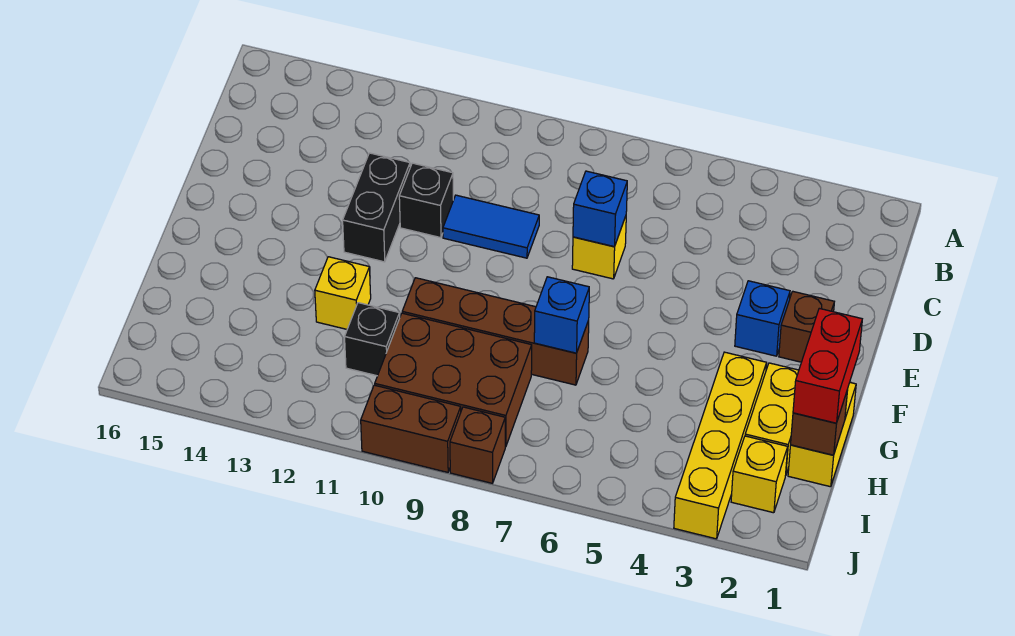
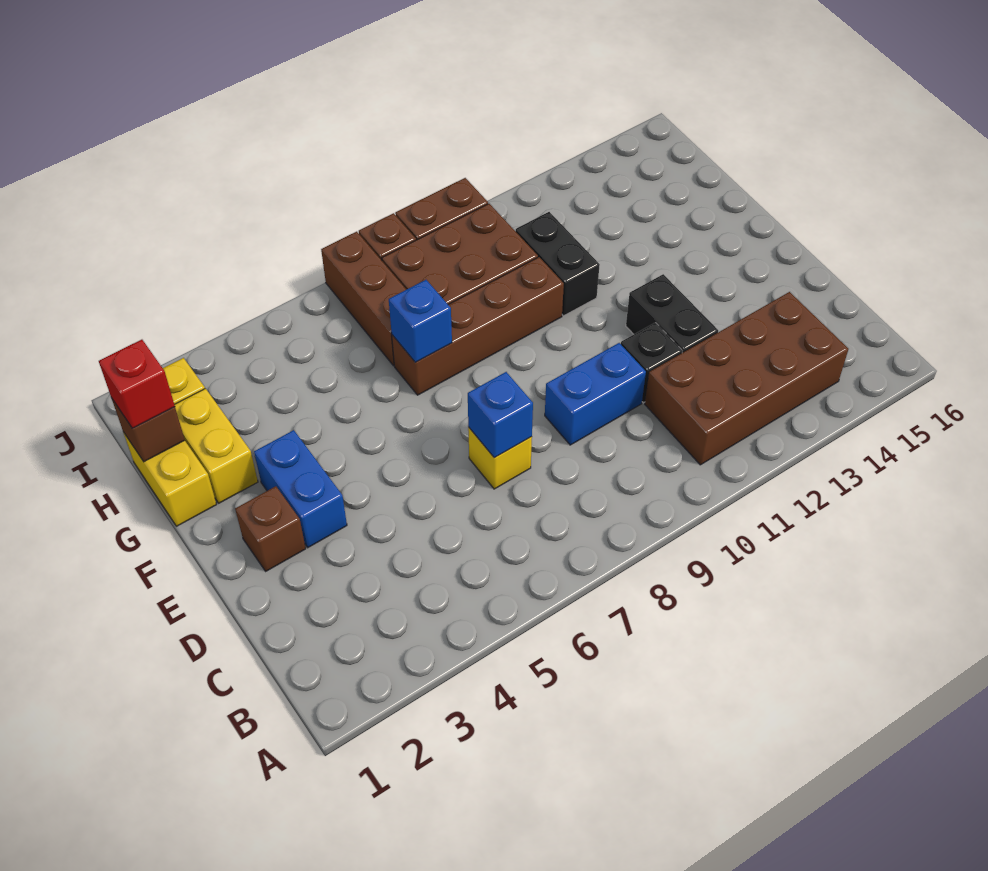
none -> brown brick B11:C14 level 1
blue tile D9:D10 level 1 -> blue brick D9:D10 level 1
blue brick E3 level 1 -> blue brick E3:F3 level 1
red brick G1:H1 level 3 -> red brick H1 level 3
yellow brick G3:J3 level 1 -> none
yellow brick G12 level 1 -> none
none -> brown brick H7:J7 level 1
black brick H11 level 1 -> black brick G11:H11 level 1

